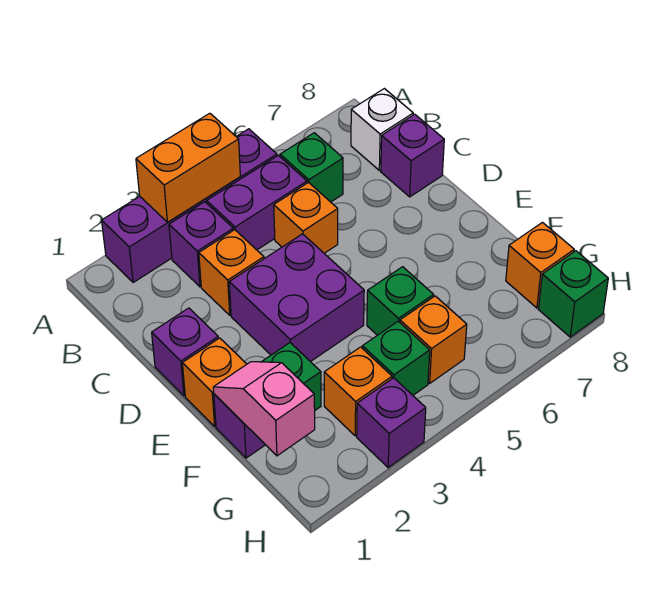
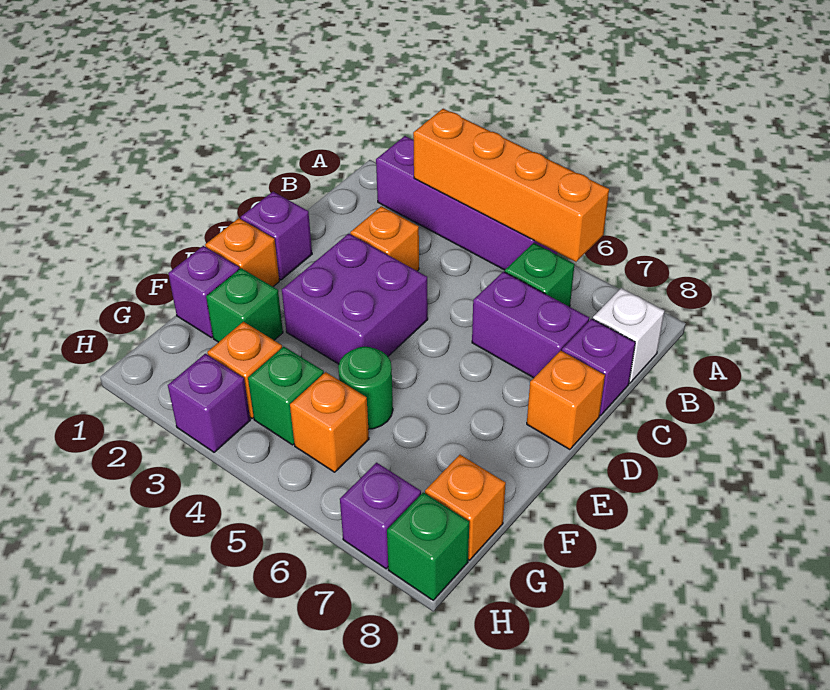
orange brick A3:A4 level 2 -> orange brick A3:A6 level 2
purple brick B3 level 1 -> purple brick H7 level 1
purple brick B4:B5 level 1 -> purple brick C6:C7 level 1
orange brick C5 level 1 -> orange brick D8 level 1
pink slope F1:G1 level 2 top G -> none
green brick F5 level 1 -> green round brick F5 level 1

